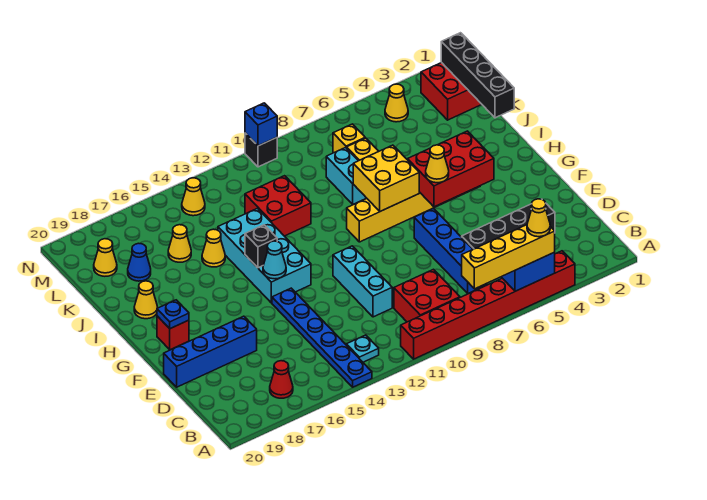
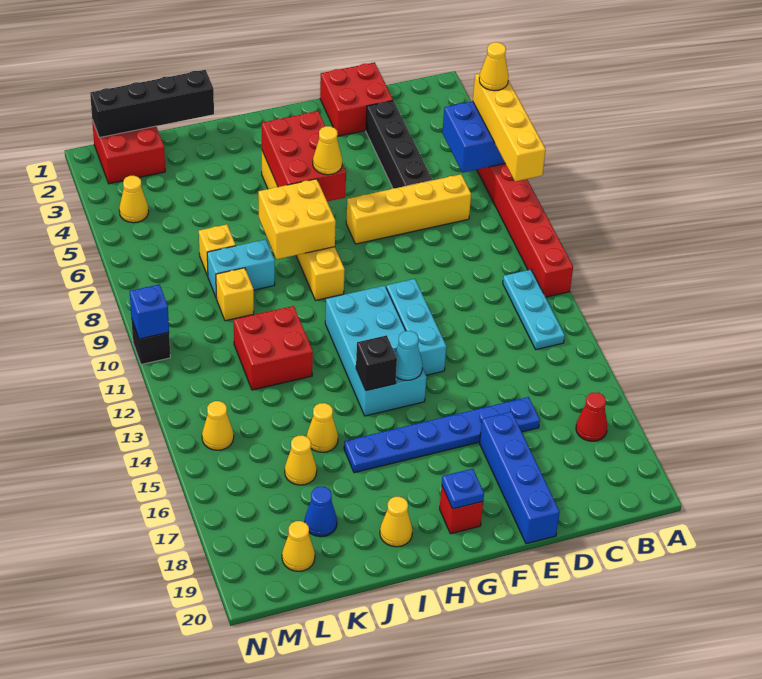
blue plate A14:F14 level 1 -> blue plate D16:I16 level 1
red brick B9:C10 level 1 -> red brick D1:E2 level 1
cyan plate B13 level 1 -> cyan plate B11:B13 level 1
blue brick C7:F7 level 1 -> yellow brick C7:F7 level 1
cyan brick D11:F11 level 1 -> cyan brick F11:F13 level 1
cyan brick G13:J14 level 1 -> cyan brick G11:H14 level 1
yellow brick L7 level 1 -> yellow brick K9 level 1

